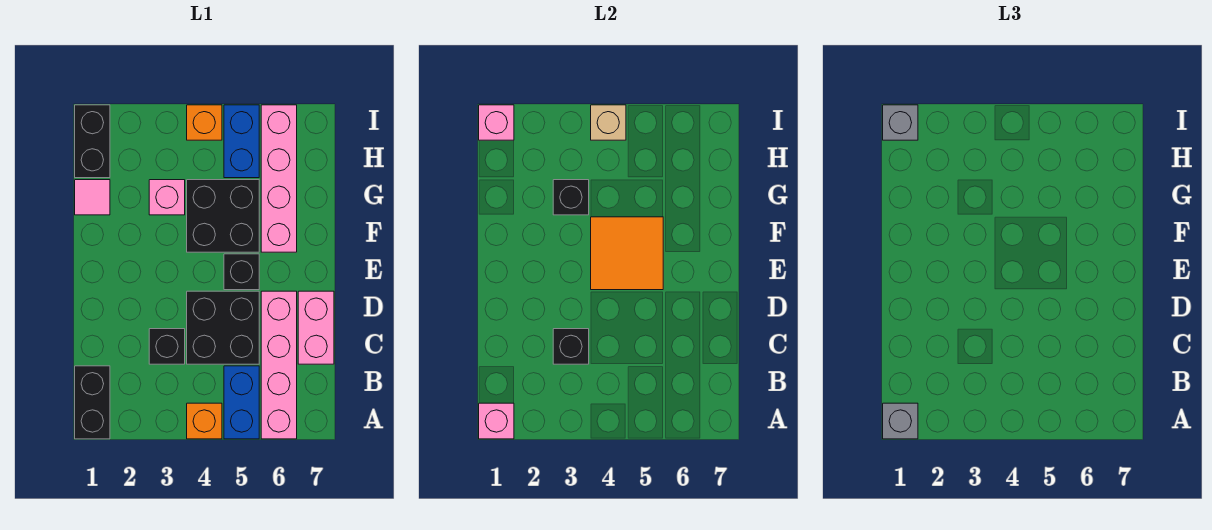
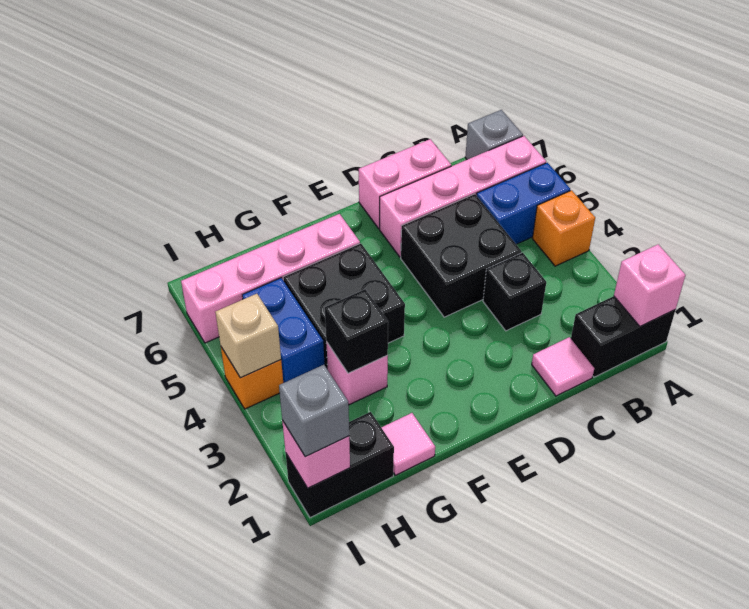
grey brick A1 level 3 -> grey brick A7 level 1
none -> pink tile C1 level 1
black brick C3 level 2 -> none
orange tile E4:F5 level 2 -> none
black brick E5 level 1 -> none
blue brick H5:I5 level 1 -> blue brick H4:H5 level 1

